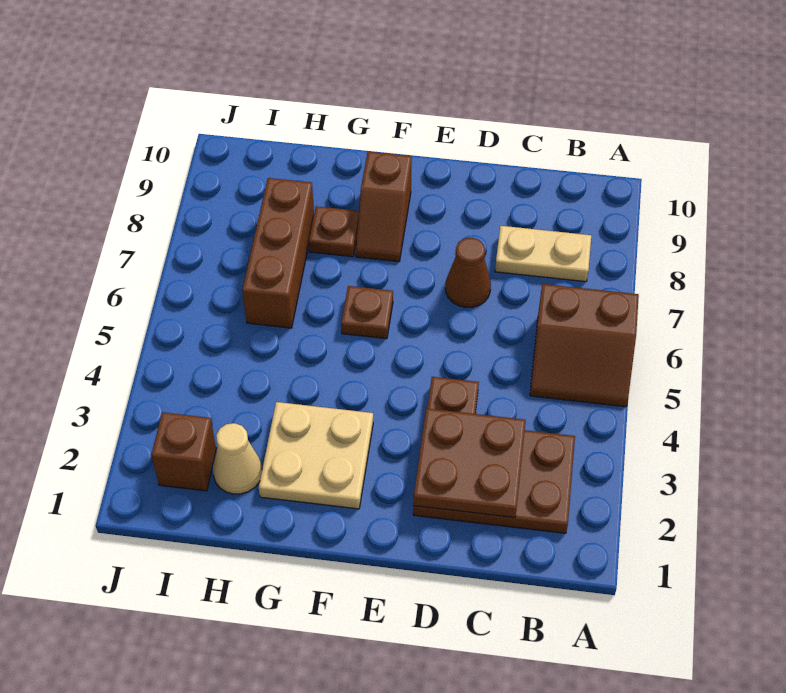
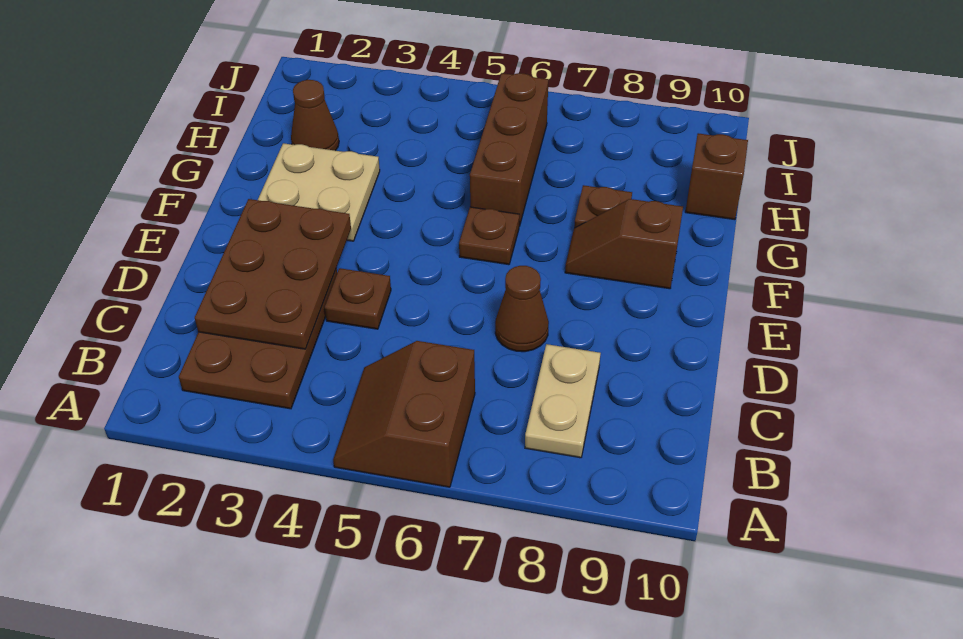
brown plate C2:D3 level 2 -> brown plate C2:E3 level 2
tan cone H2 level 1 -> brown cone H2 level 1
brown brick H6:H8 level 1 -> brown brick G6:I6 level 1
brown brick I2 level 1 -> brown brick H10 level 1

